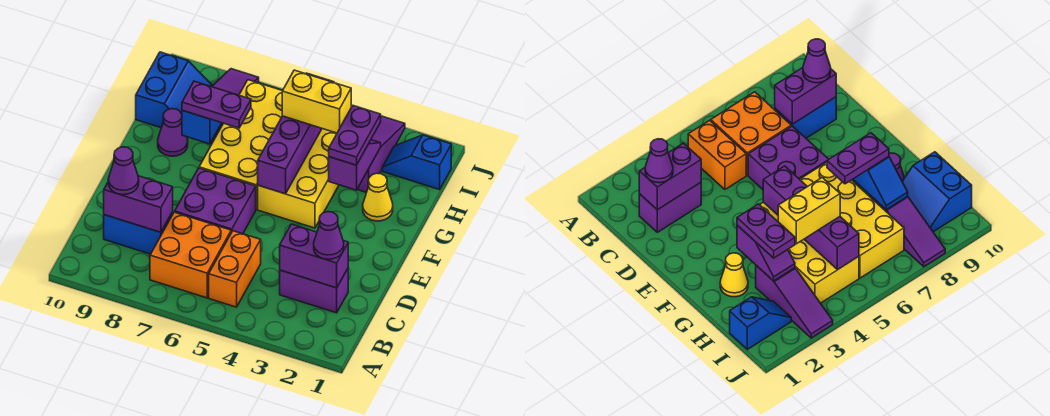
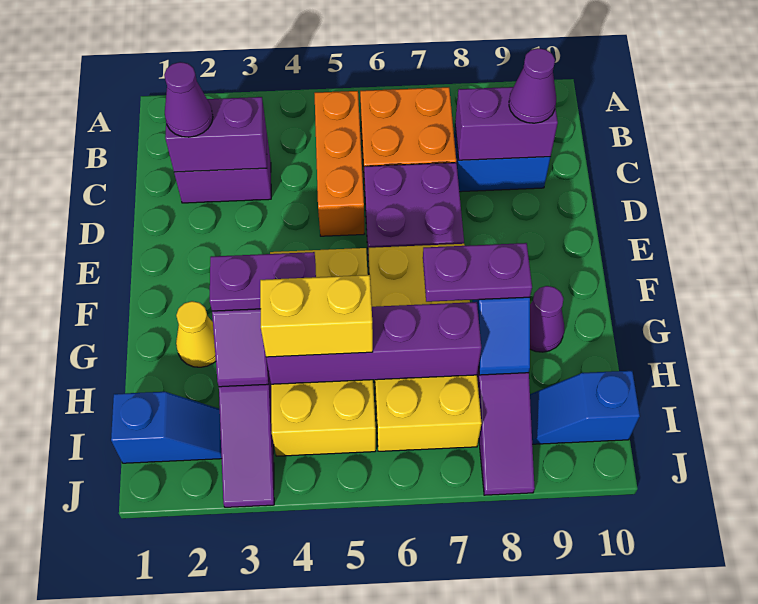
orange brick B5:C5 level 1 -> orange brick B5:D5 level 1
purple brick F5:I5 level 2 -> purple brick H4:H7 level 2
purple plate G3:H3 level 3 -> purple plate G3:G4 level 3
blue slope H9:I10 level 1 top 10 -> blue slope I9:I10 level 1 top 10

